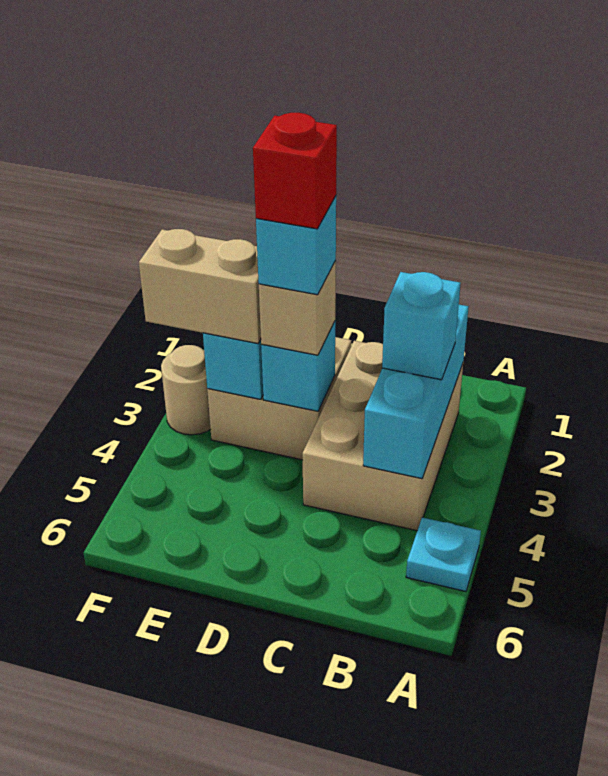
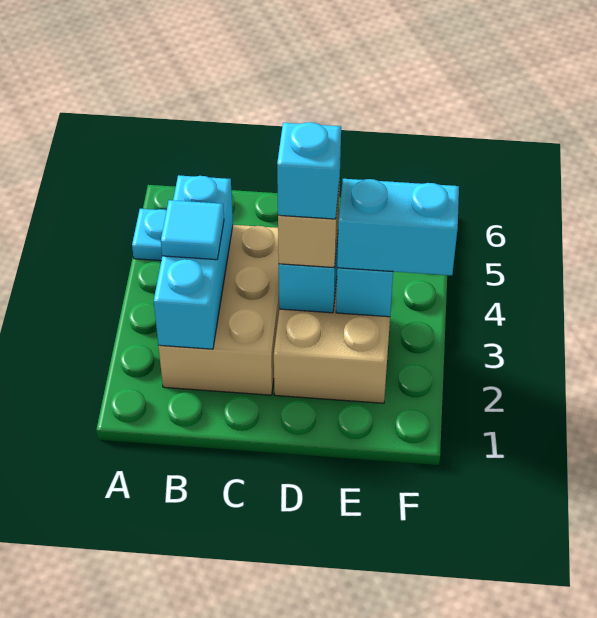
cyan brick B3 level 3 -> cyan tile B3 level 3
red brick D3 level 5 -> none
tan brick E3:F3 level 3 -> cyan brick E3:F3 level 3
tan round brick F3 level 1 -> none

